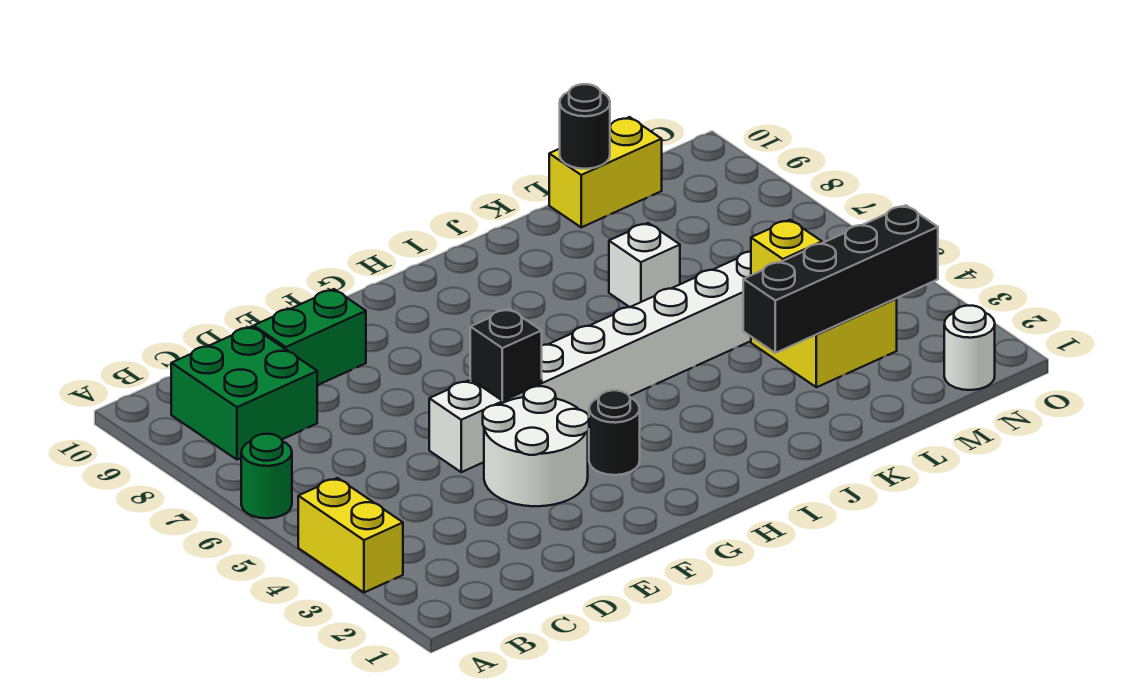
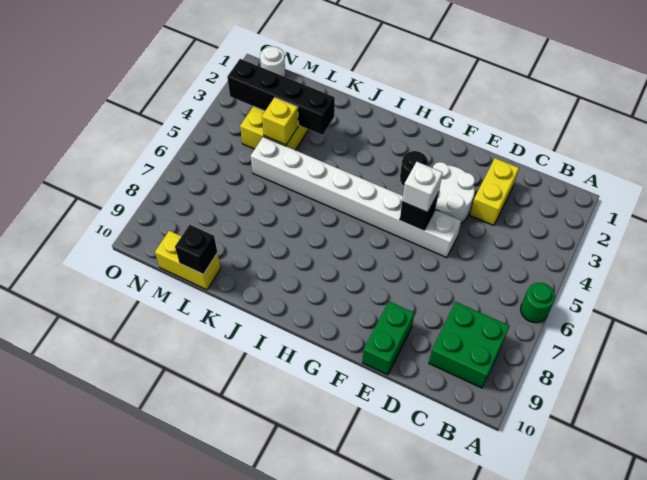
yellow brick A3:A4 level 1 -> yellow brick D2:D3 level 1
green brick D9:E9 level 1 -> green brick E9:E10 level 1
white brick K7 level 1 -> white brick F5 level 3
black round brick L10 level 2 -> black brick L10 level 2

